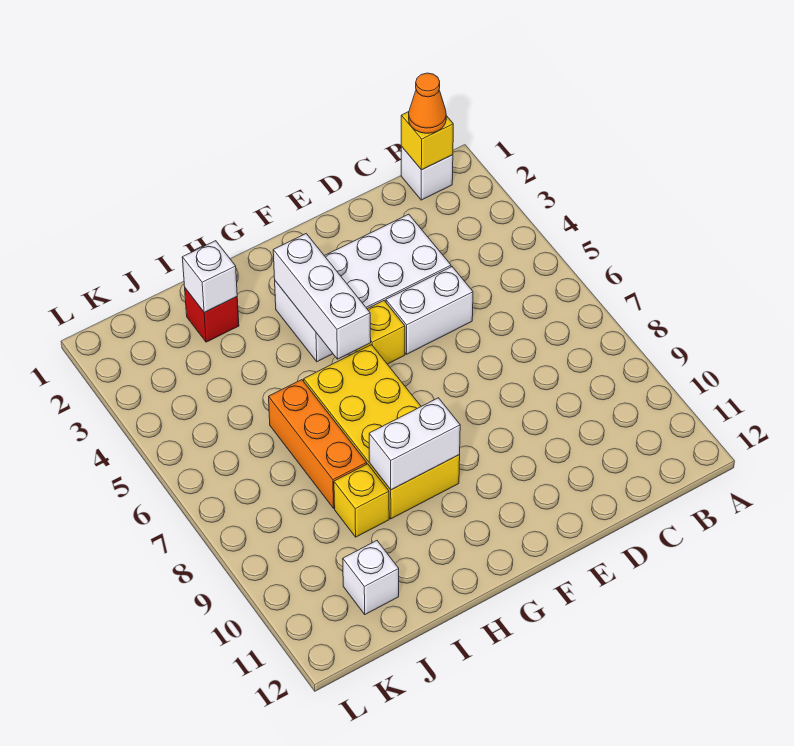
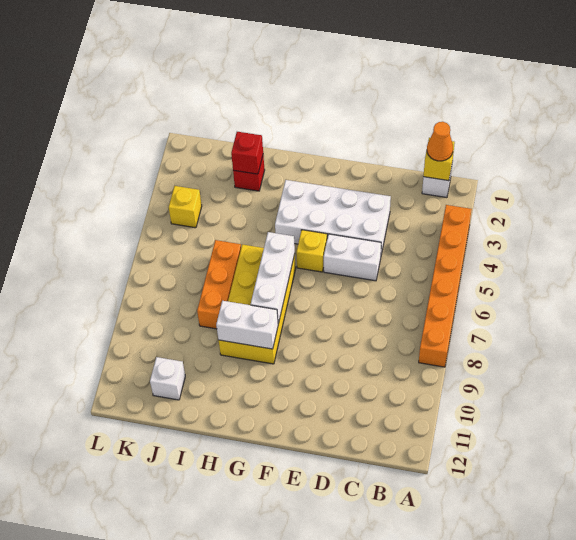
none -> orange brick A3:A8 level 1
white brick G3:G5 level 2 -> white brick G6:G8 level 2
white brick I2 level 2 -> red brick I2 level 2
yellow brick I9 level 1 -> yellow brick K4 level 1

